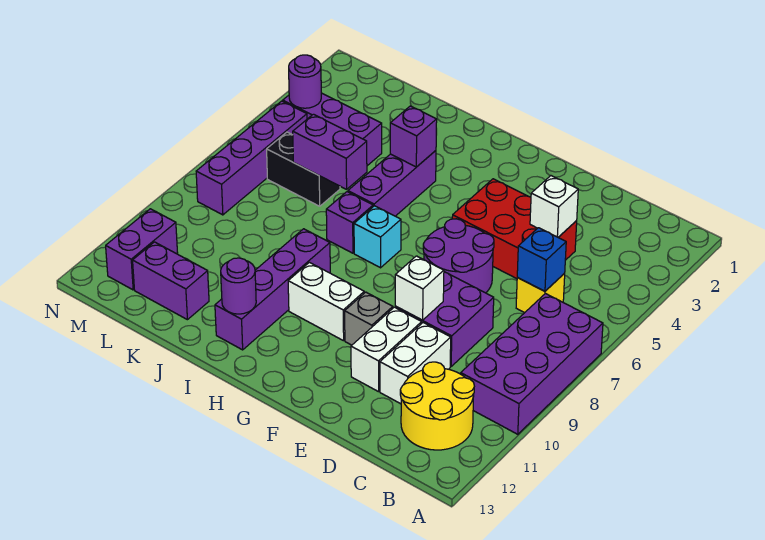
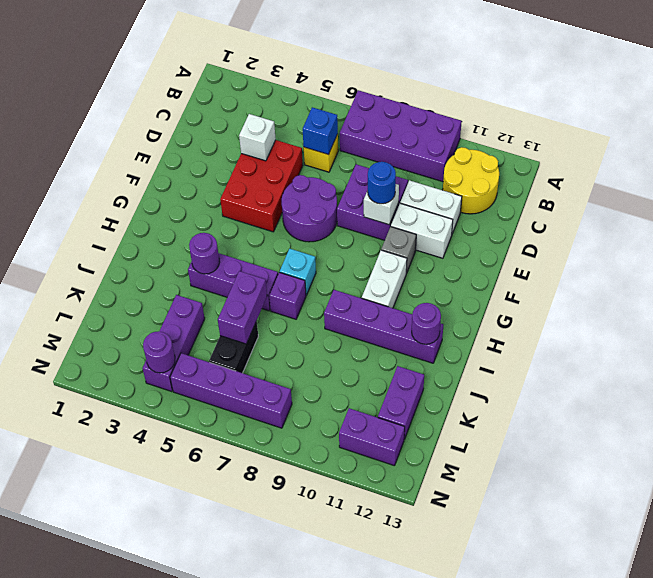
none -> blue round brick E9 level 3
purple brick I4 level 2 -> purple round brick I4 level 2

